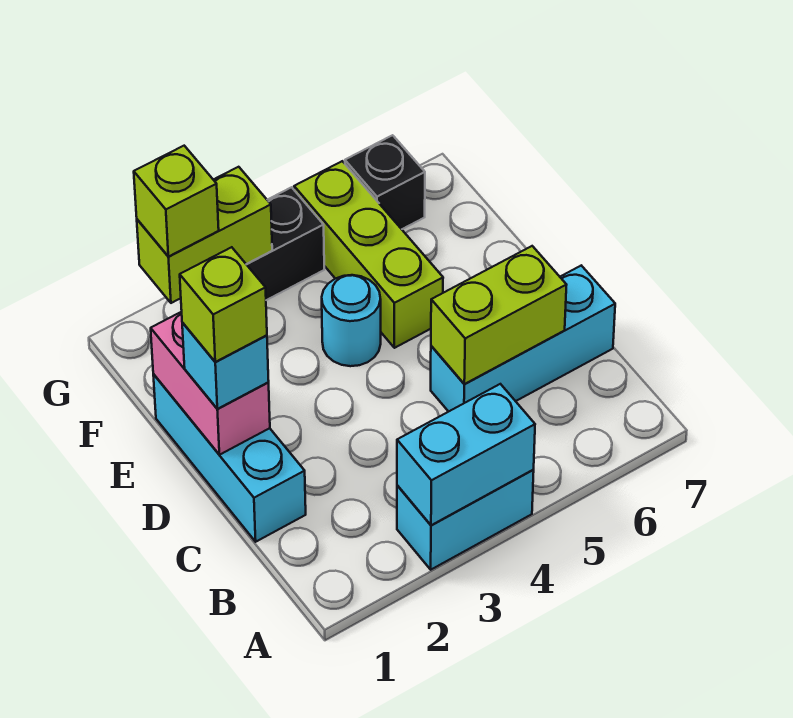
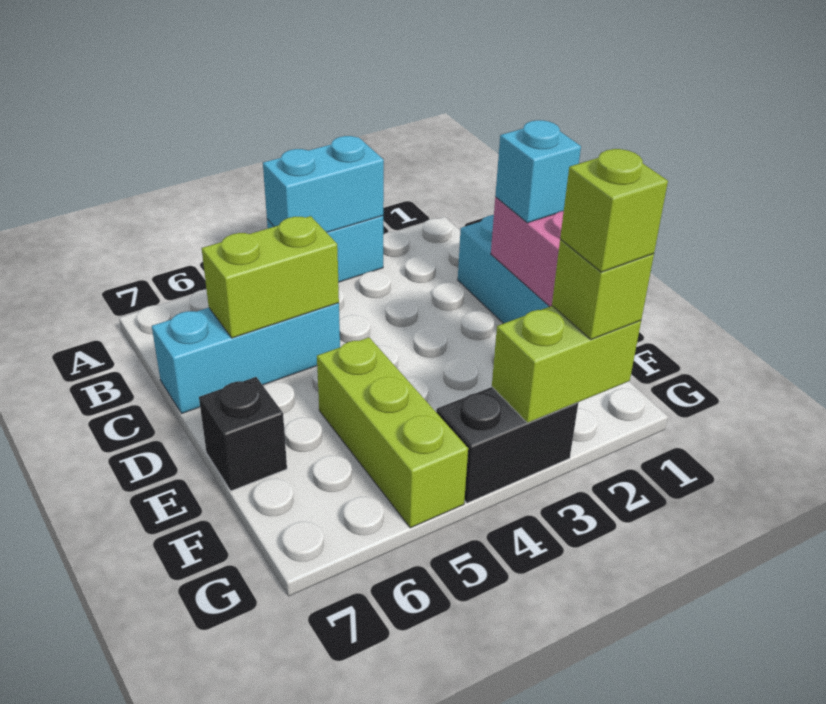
lime brick D1 level 4 -> lime brick G2 level 4
cyan round brick E4 level 1 -> none
black brick G6 level 1 -> black brick E7 level 1

